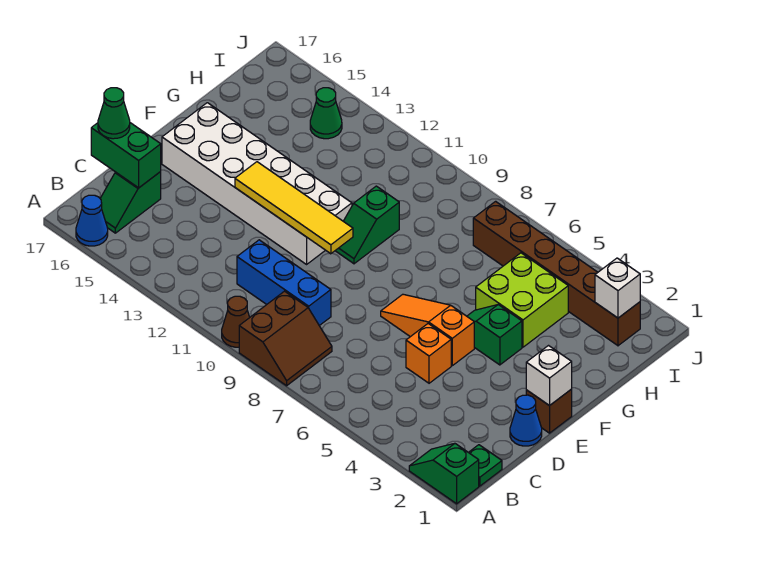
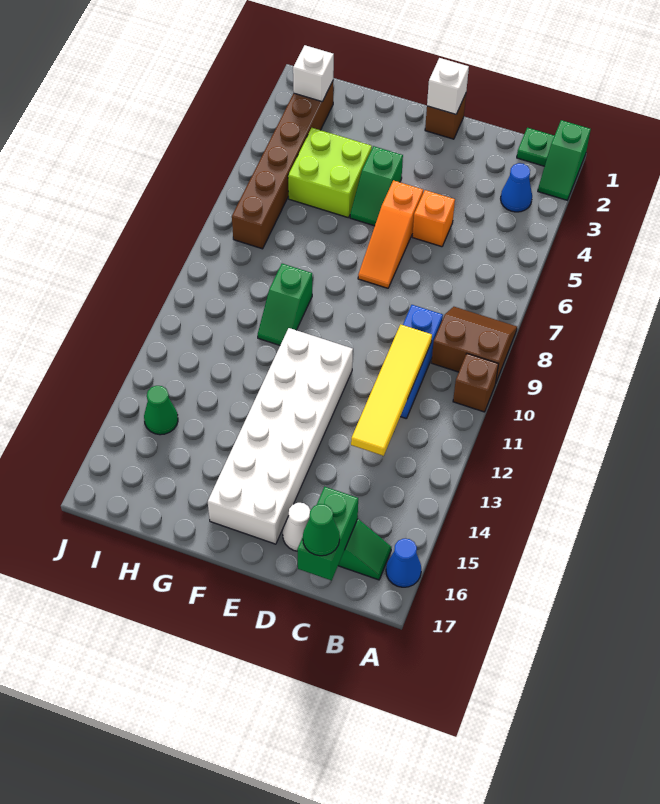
brown cone A10 level 1 -> brown brick A10 level 1
blue cone D1 level 1 -> blue cone B3 level 1
none -> white cone D16 level 1
yellow tile E10:E13 level 2 -> yellow tile C10:C13 level 2
green slope F10:G10 level 1 top G -> green slope G9:G10 level 1 top 9

